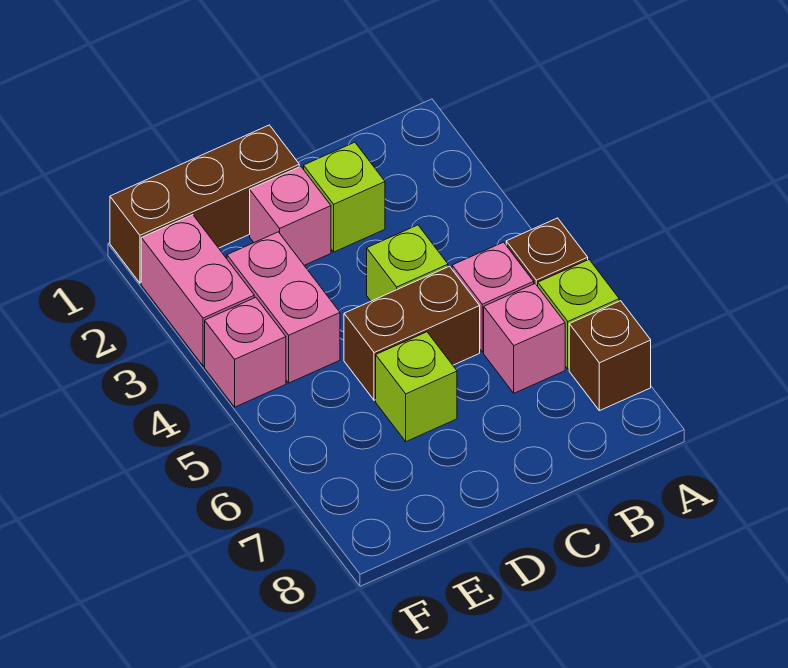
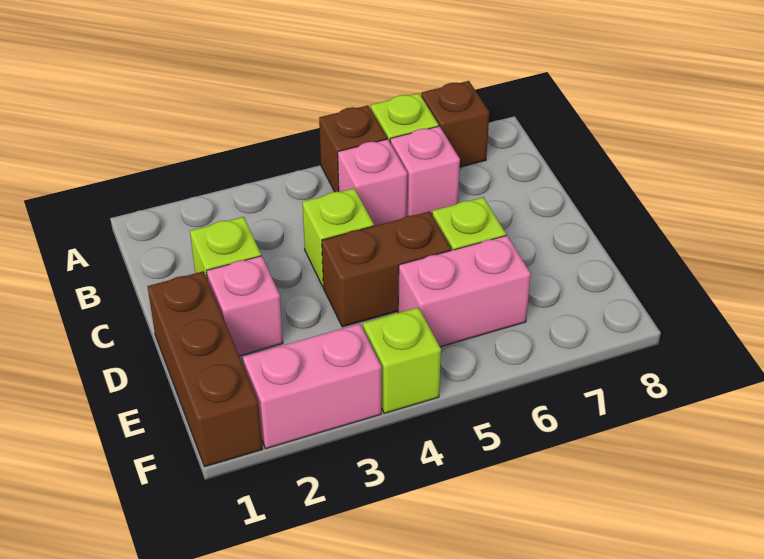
brown brick C5:D5 level 1 -> brown brick D4:D5 level 1
pink brick E3:E4 level 1 -> pink brick E5:E6 level 1
pink brick F4 level 1 -> lime brick F4 level 1

